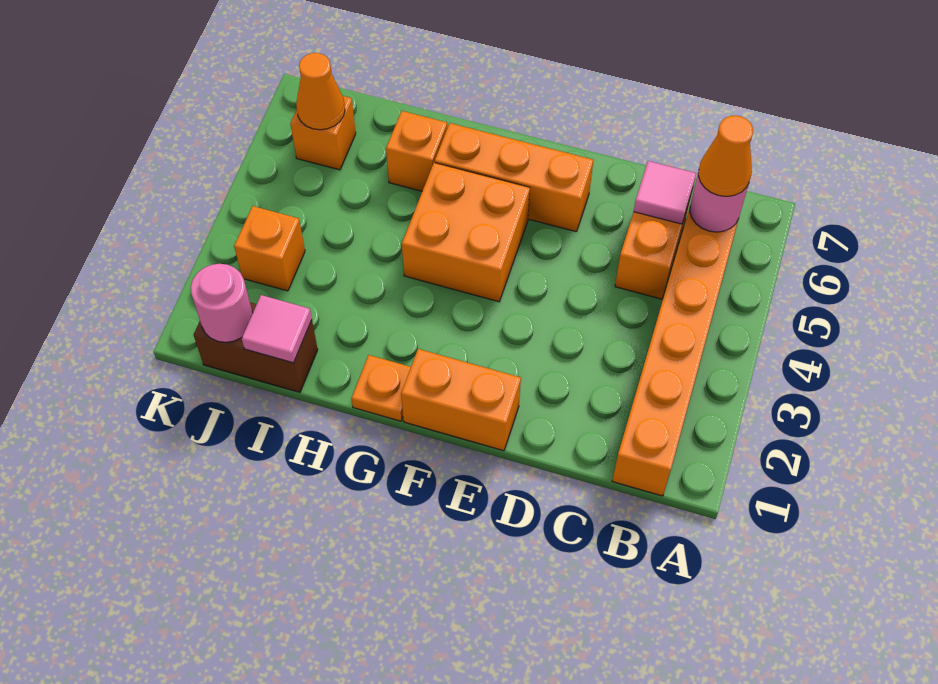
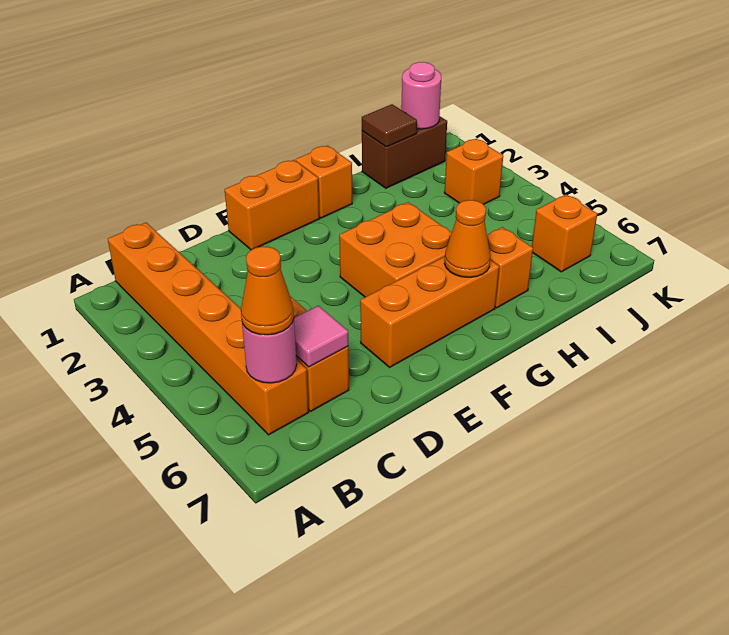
orange plate G1 level 1 -> orange brick G1 level 1
pink tile I1 level 2 -> brown tile I1 level 2
orange cone J6 level 2 -> orange cone G6 level 2

